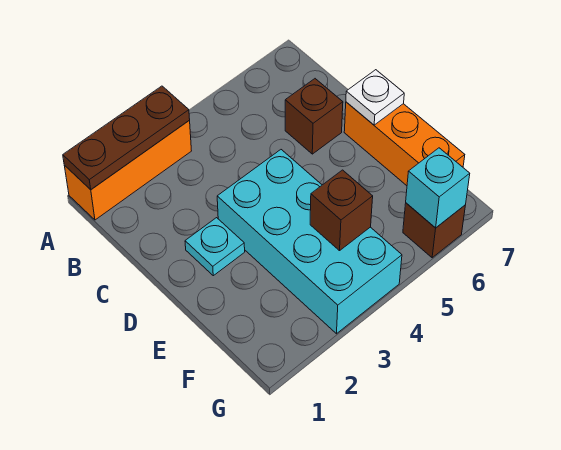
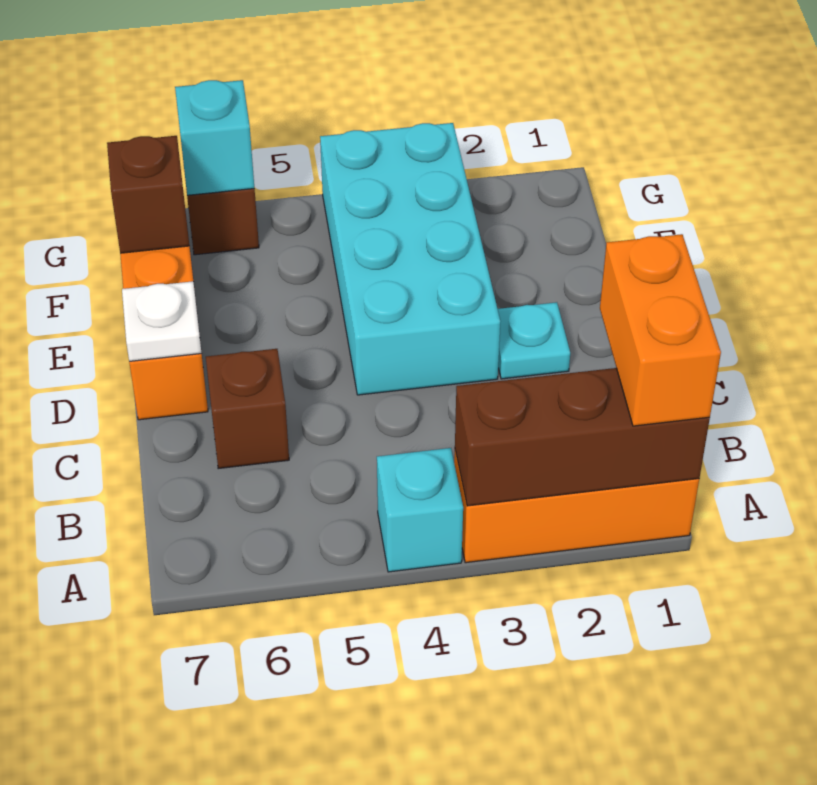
brown plate A1:A3 level 2 -> brown brick A1:A3 level 2
none -> orange brick A1:B1 level 3
none -> cyan brick A4 level 1
brown brick F4 level 2 -> brown brick F7 level 2

